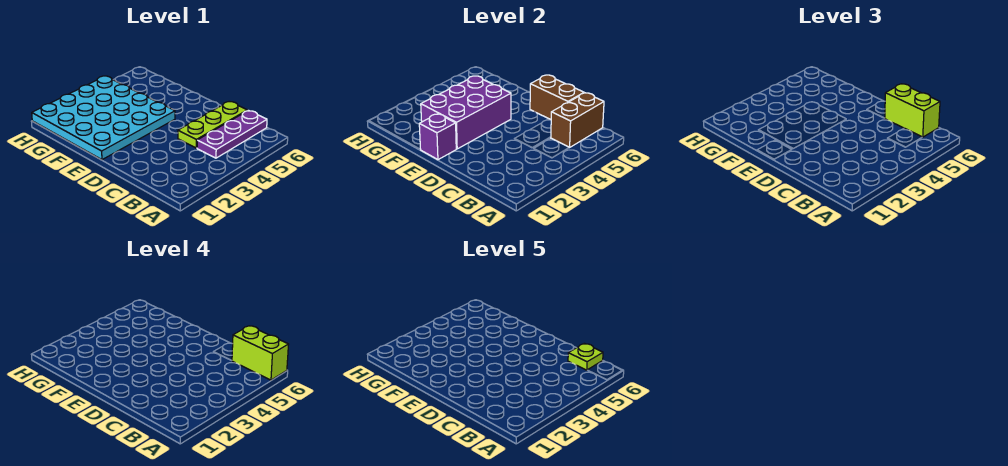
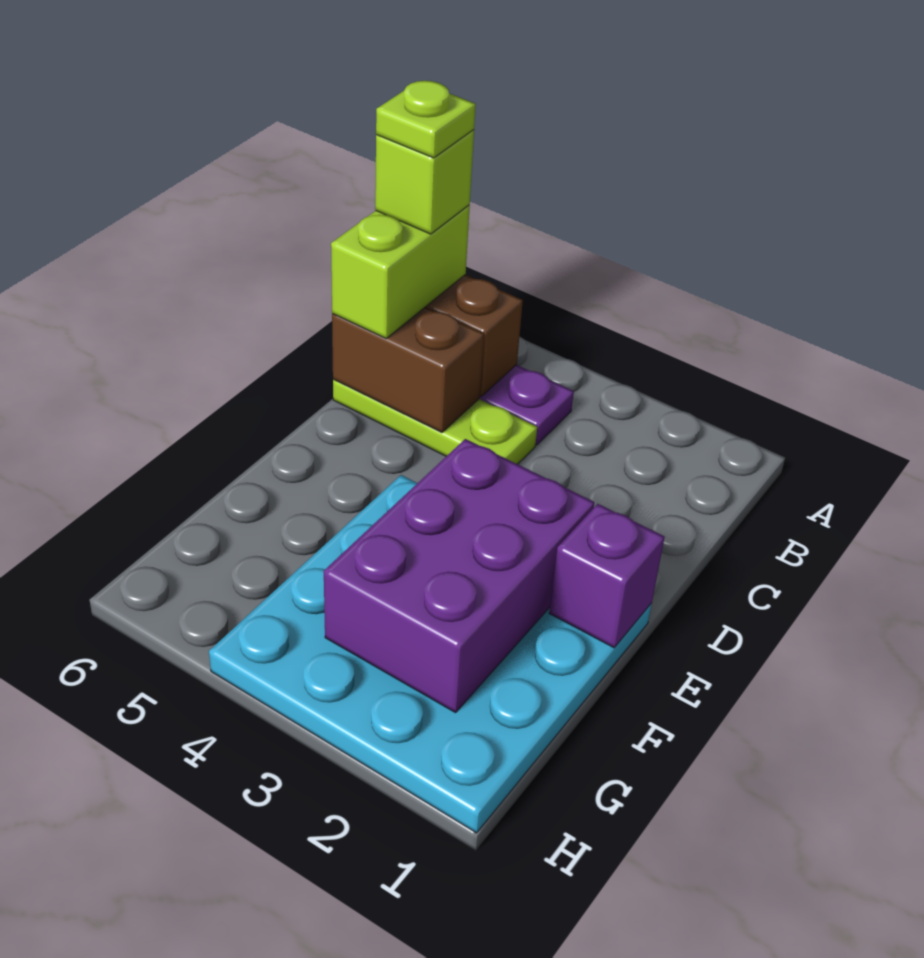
lime brick A6:B6 level 4 -> lime brick B6 level 4
brown brick C6:D6 level 2 -> brown brick C5:C6 level 2
purple brick E2:F4 level 2 -> purple brick E2:G3 level 2

